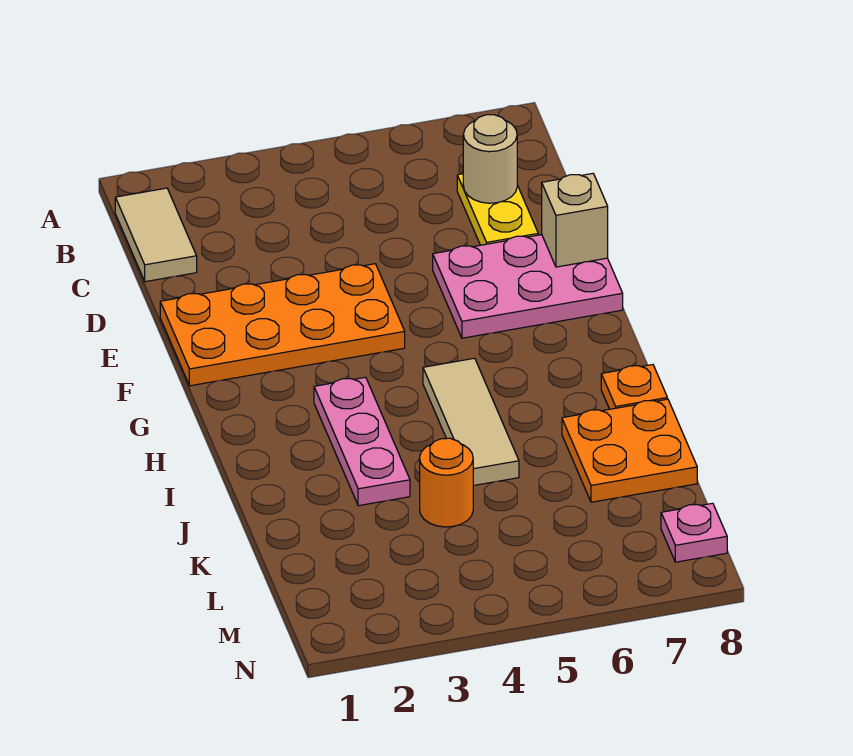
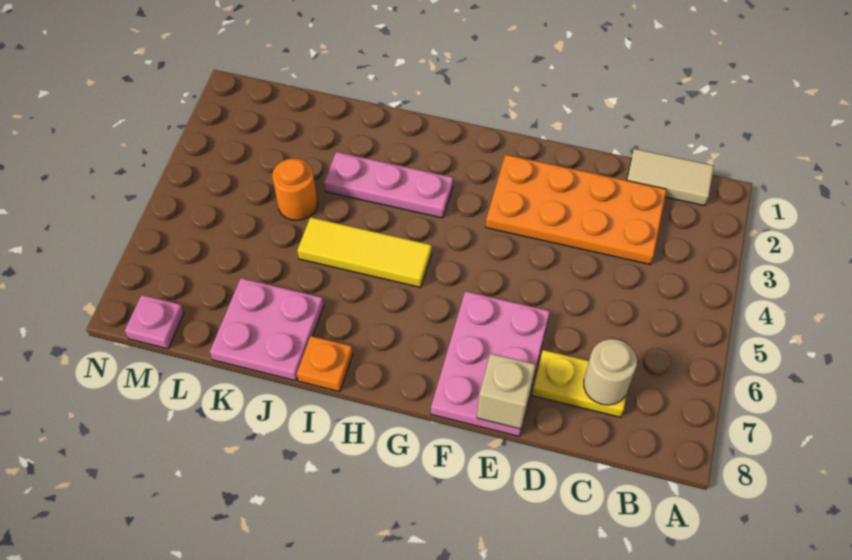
orange plate E1:F4 level 1 -> orange plate C2:F3 level 1
tan tile H5:J5 level 1 -> yellow tile H5:J5 level 1
orange plate J7:K8 level 1 -> pink plate J7:K8 level 1

